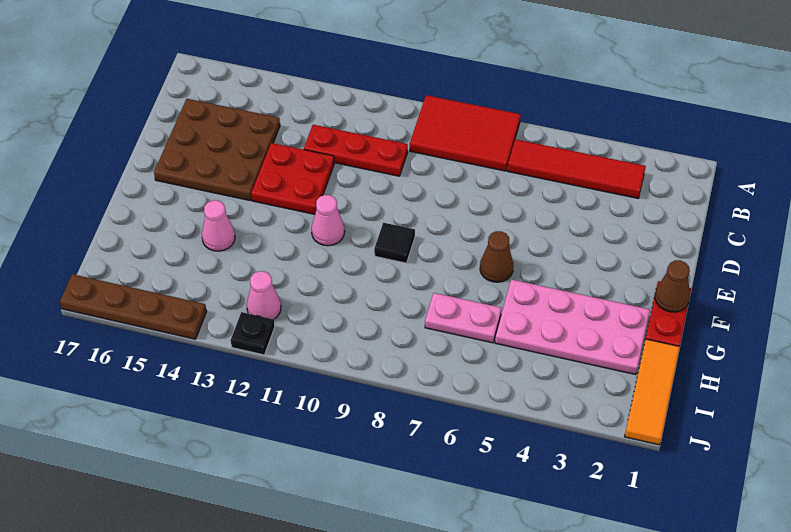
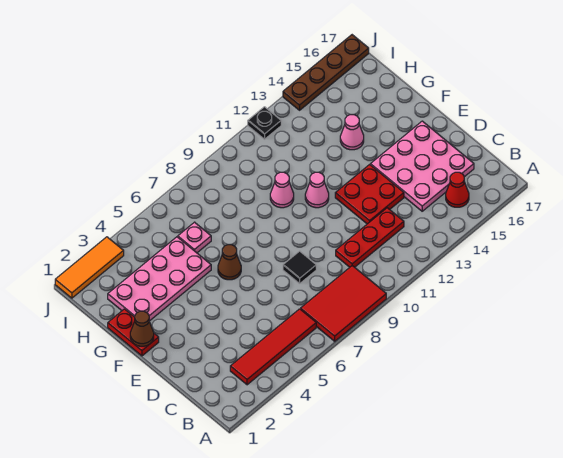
none -> red cone B15 level 1
brown plate C14:E16 level 1 -> pink plate C14:E16 level 1
black tile F9 level 1 -> black tile D8 level 1
orange tile H1:J1 level 1 -> orange tile J1:J3 level 1
pink plate H6:H7 level 1 -> pink plate H6 level 1
pink cone I12 level 1 -> pink cone G10 level 1

